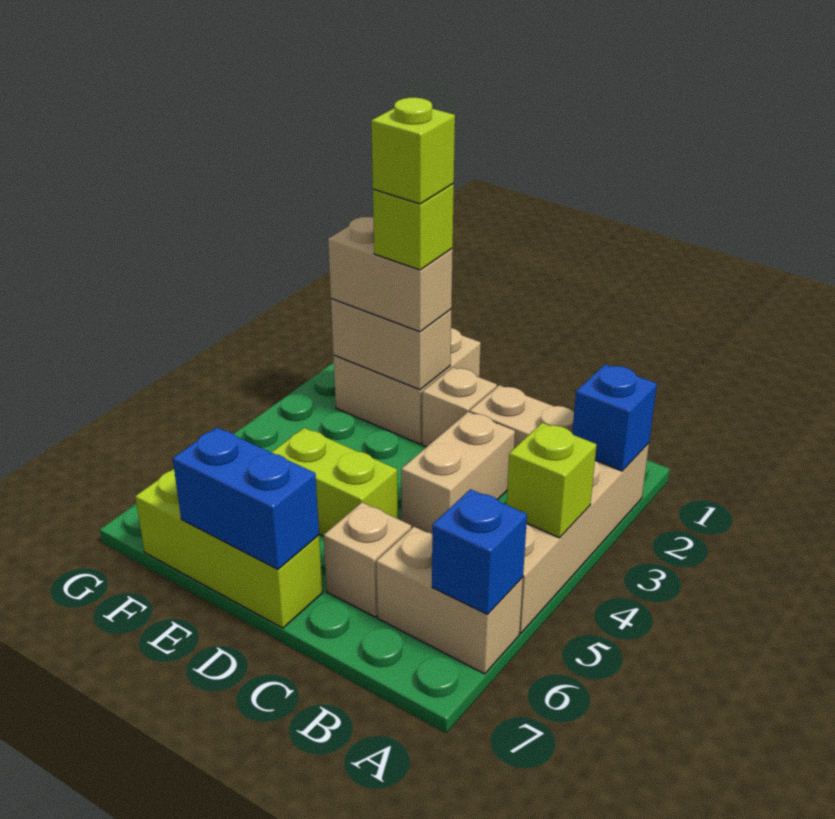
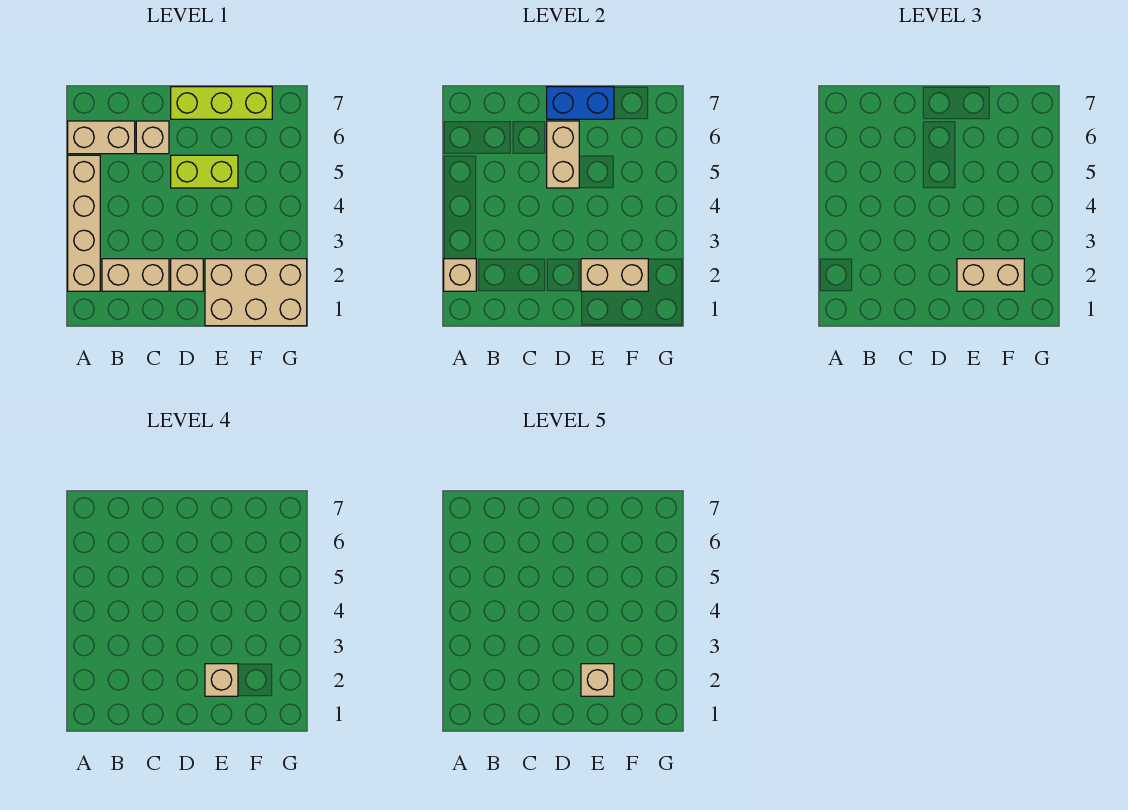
blue brick A2 level 2 -> tan brick A2 level 2
lime brick A4 level 2 -> none
blue brick A6 level 2 -> none
tan brick C3:C4 level 1 -> tan brick D5:D6 level 2
tan brick E1:F2 level 1 -> tan brick E1:G2 level 1
lime brick E2 level 4 -> tan brick E2 level 4
lime brick E2 level 5 -> tan brick E2 level 5

